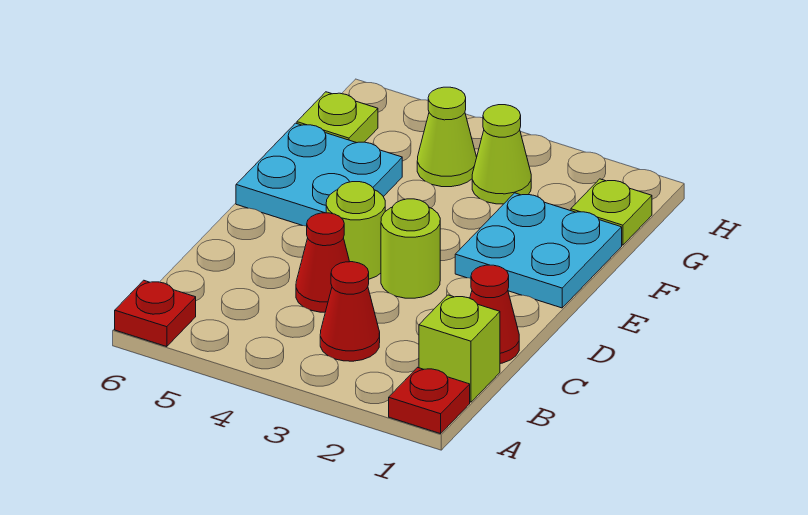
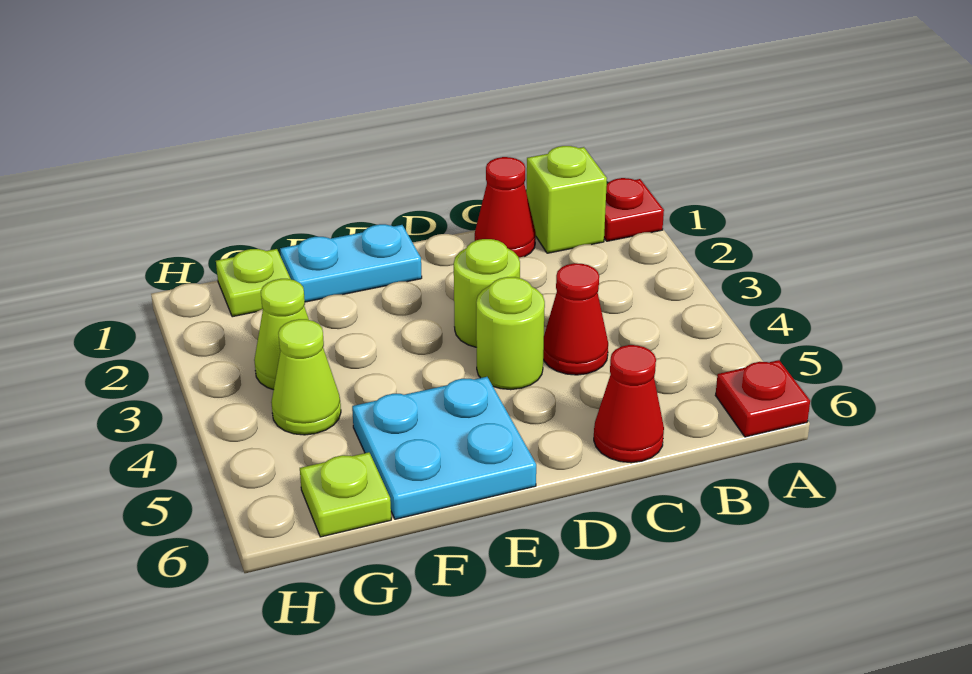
red cone B3 level 1 -> red cone C6 level 1
cyan plate E1:F2 level 1 -> cyan plate E1:F1 level 1

